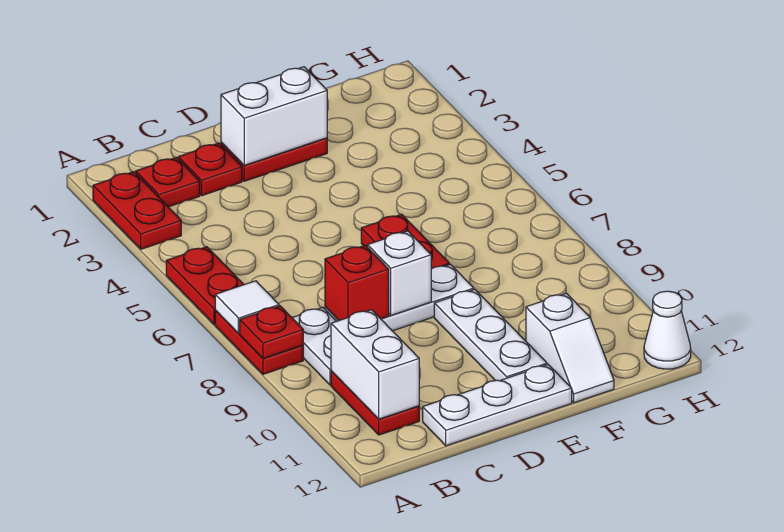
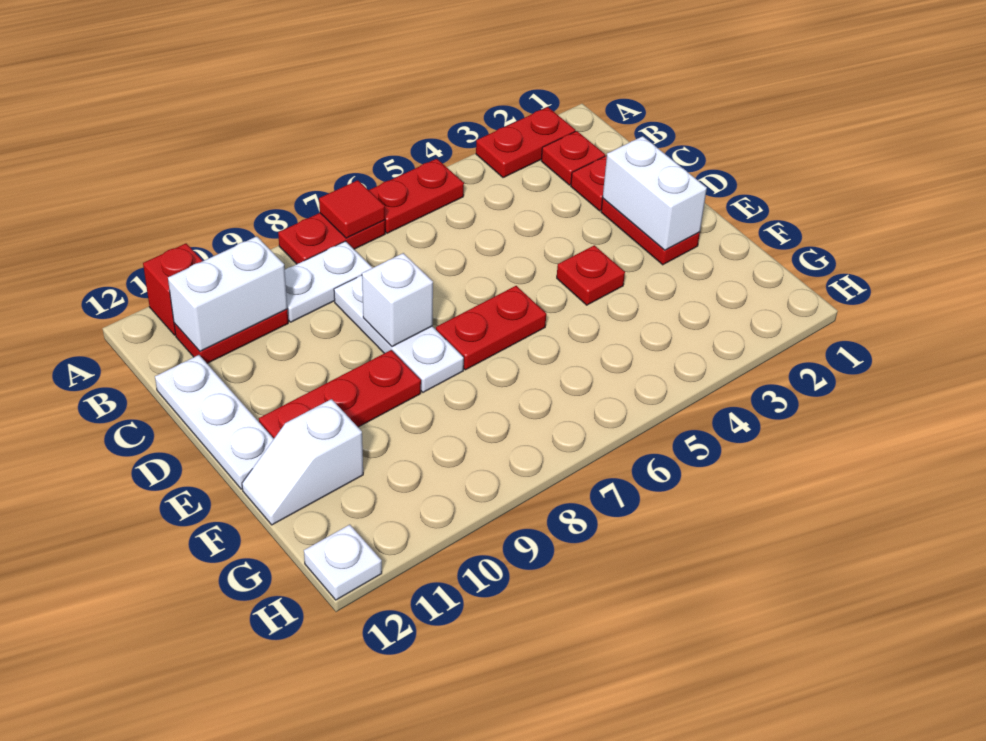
white tile A7 level 2 -> red tile A7 level 2
red plate A8 level 2 -> red plate E4 level 1
red brick C8 level 2 -> red brick A11 level 1
white plate E9:E11 level 1 -> red plate E9:E11 level 1
white cone H12 level 1 -> white plate H12 level 1

